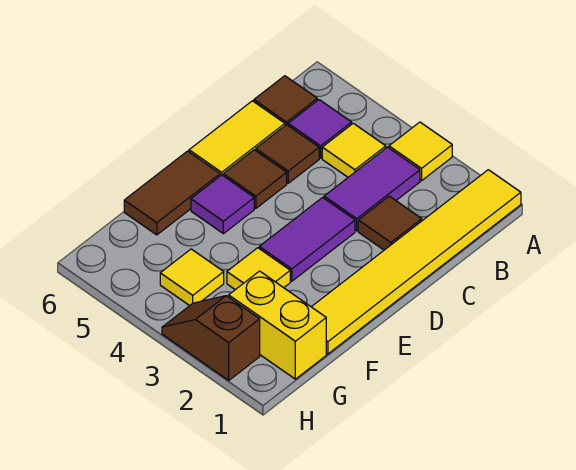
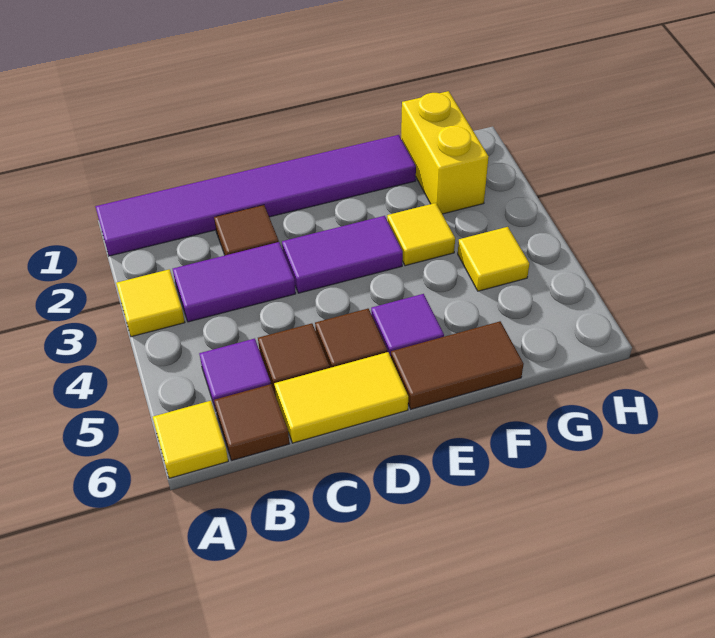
yellow tile A1:F1 level 1 -> purple tile A1:F1 level 1
yellow tile B4 level 1 -> yellow tile A6 level 1
brown slope H2:H3 level 1 top 2 -> none

